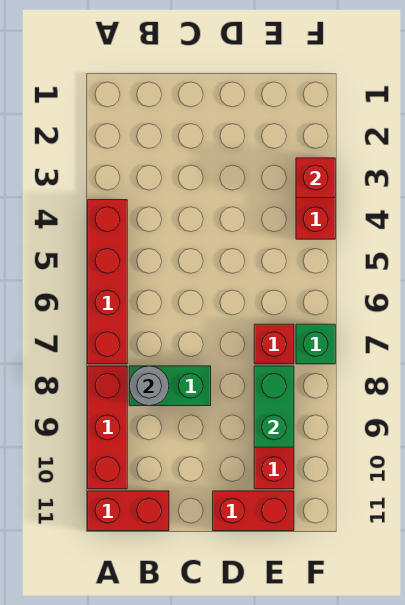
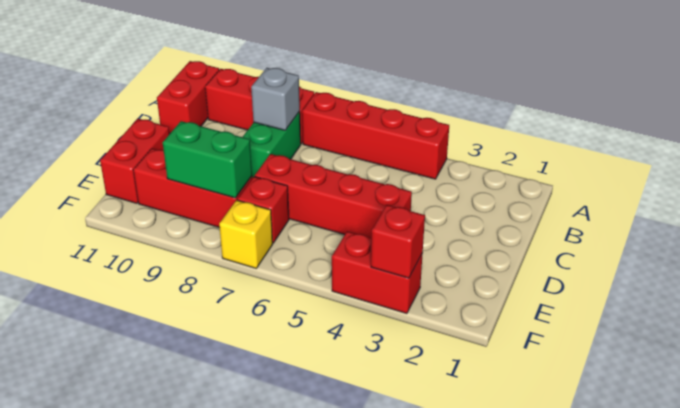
grey round brick B8 level 2 -> grey brick B8 level 2
none -> red brick D4:D7 level 1
green brick F7 level 1 -> yellow brick F7 level 1

